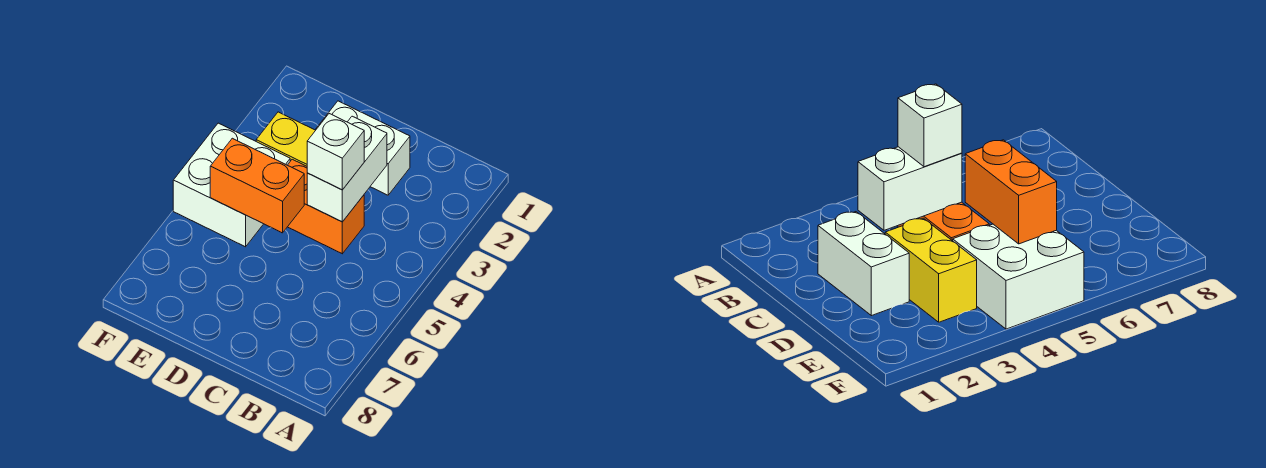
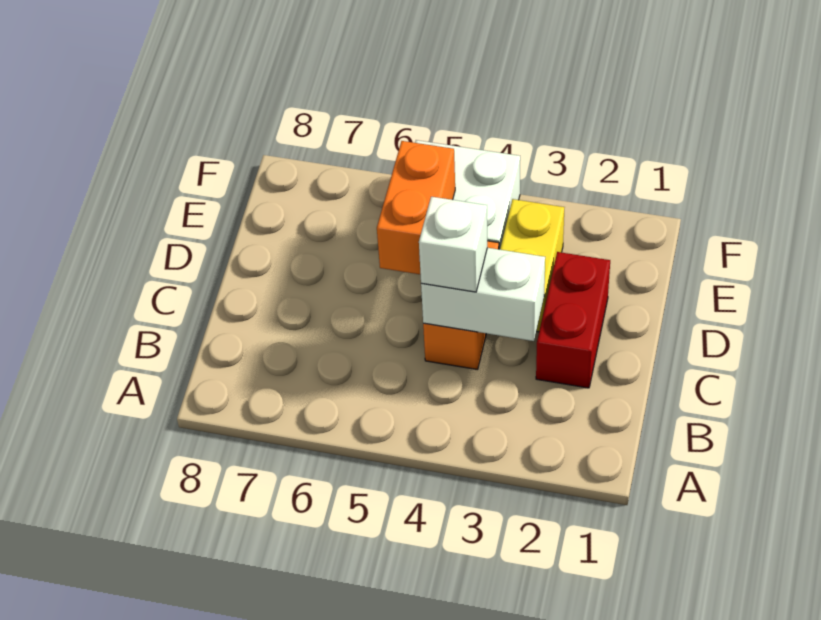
white brick C2:D2 level 1 -> red brick C2:D2 level 1

